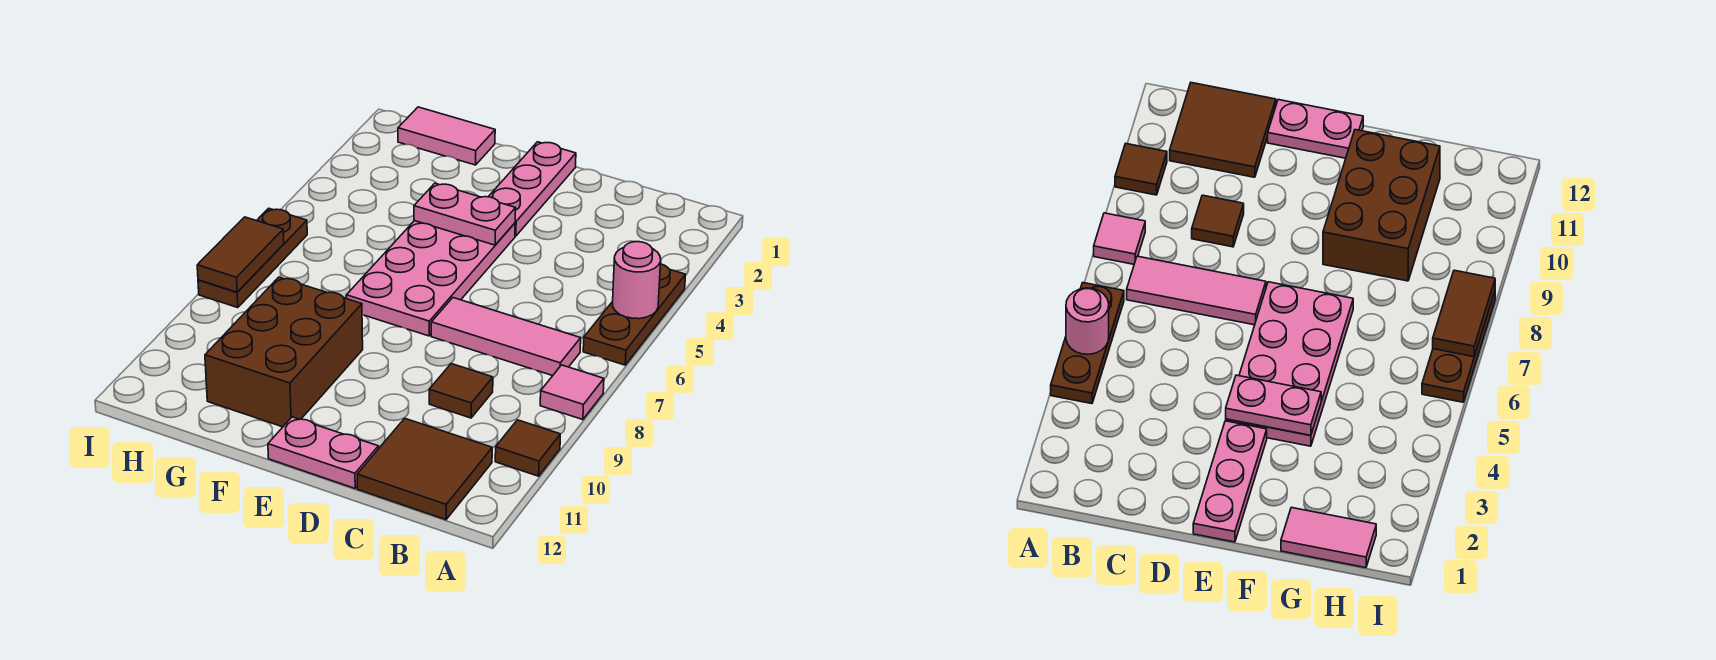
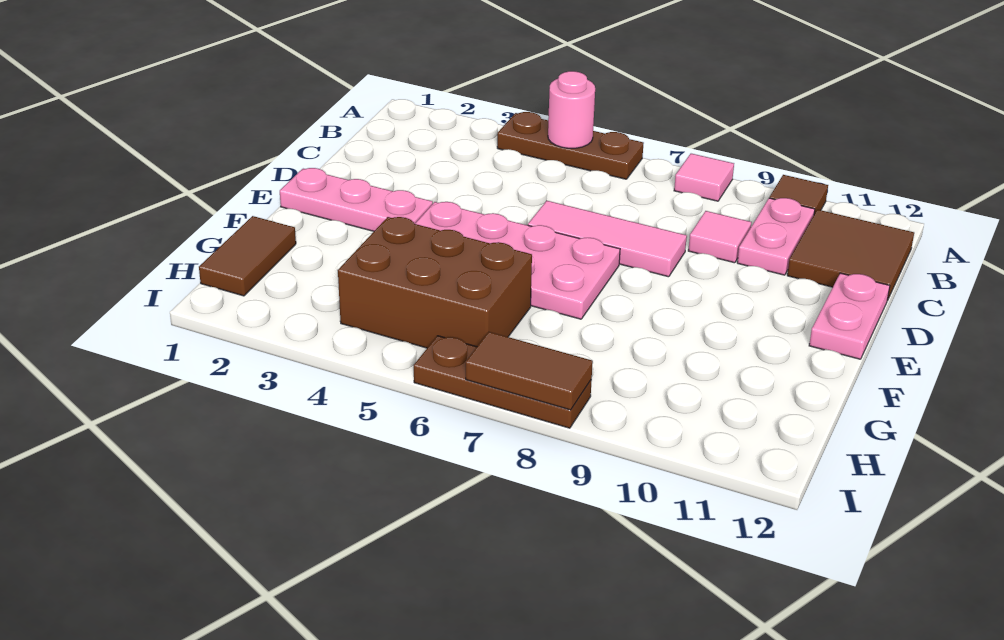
pink tile B7:D7 level 1 -> pink tile D6:D8 level 1
brown tile C9 level 1 -> pink tile C9 level 1
pink plate E4:F4 level 2 -> pink plate B10:C10 level 1
brown brick F9:G11 level 1 -> brown brick G4:H6 level 1
pink tile G1:H1 level 1 -> brown tile G1:H1 level 1

